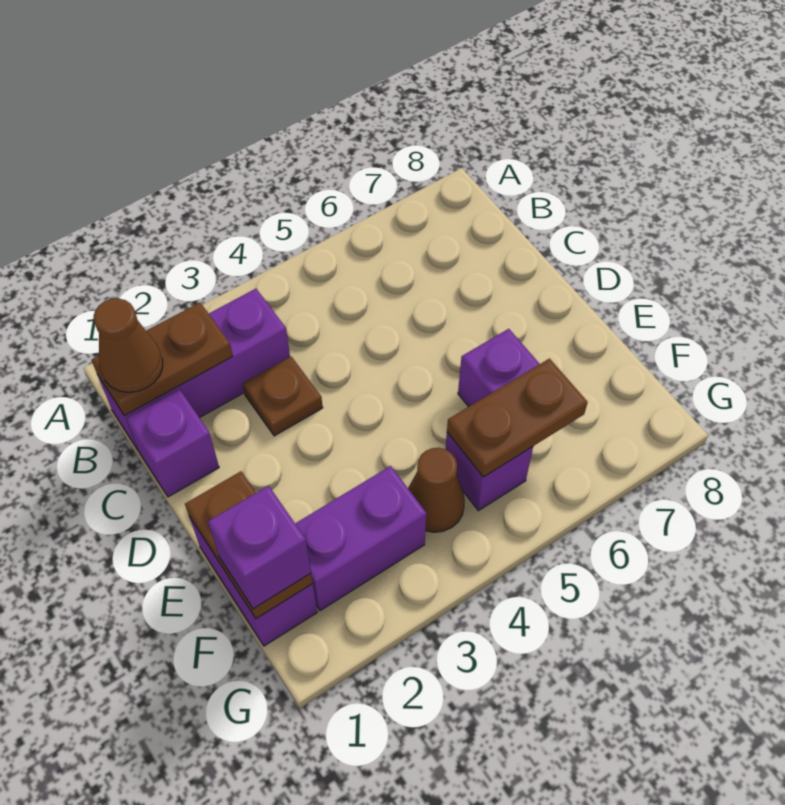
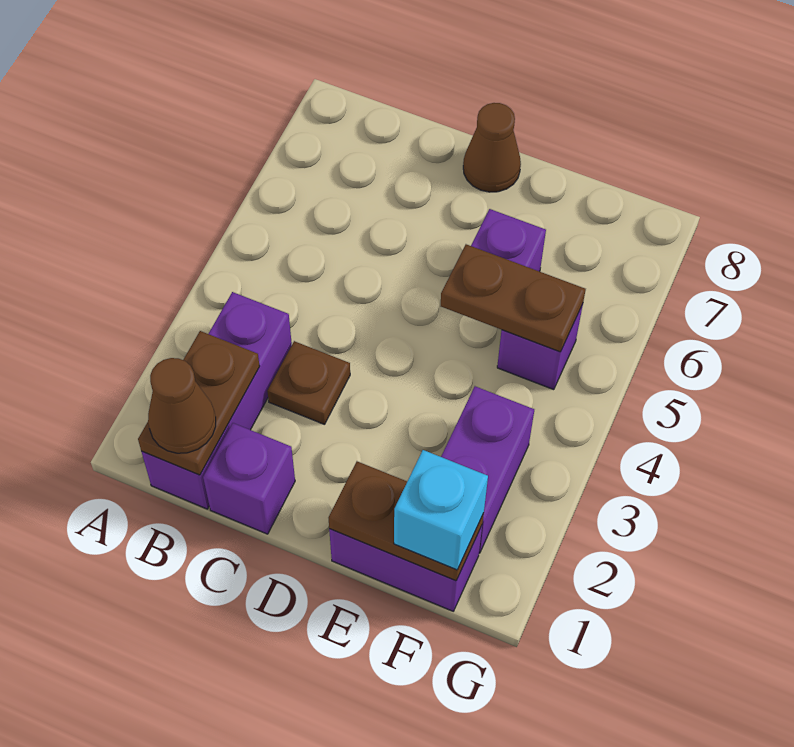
purple brick F1 level 3 -> cyan brick F1 level 3
brown cone F4 level 1 -> brown cone D8 level 1
brown plate F5:F6 level 2 -> brown plate E5:F5 level 2

